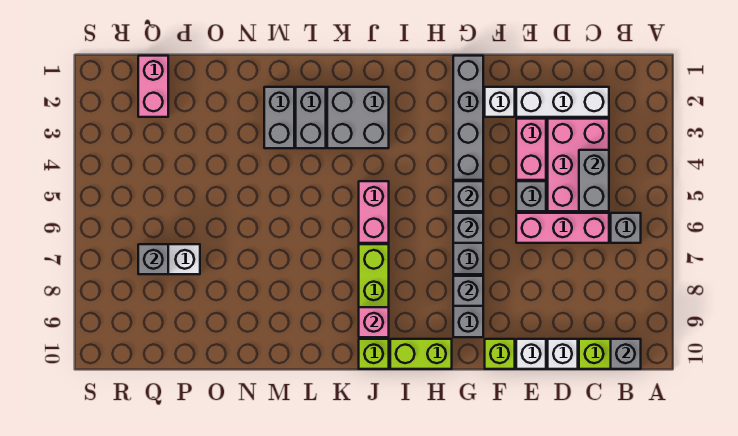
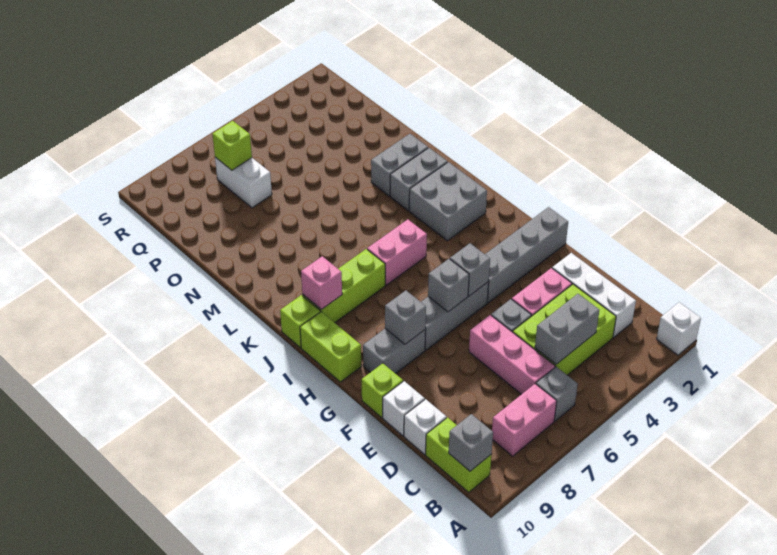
pink brick C3:D5 level 1 -> lime brick C3:D5 level 1
white brick F2 level 1 -> white brick A1 level 1
pink brick Q1:Q2 level 1 -> pink brick B7:B8 level 1
grey brick Q7 level 2 -> lime brick Q7 level 2

